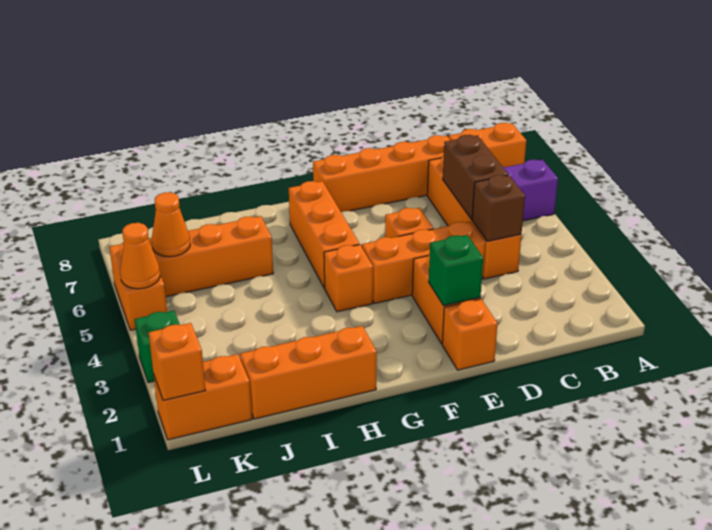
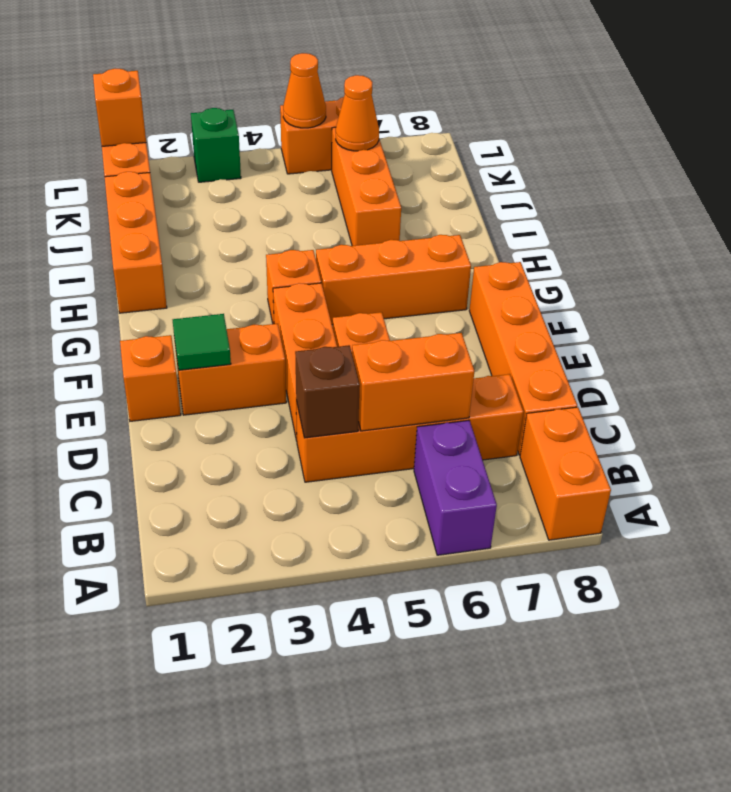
brown brick C5:C6 level 2 -> orange brick C5:C6 level 2
green brick E2 level 2 -> green tile E2 level 2

